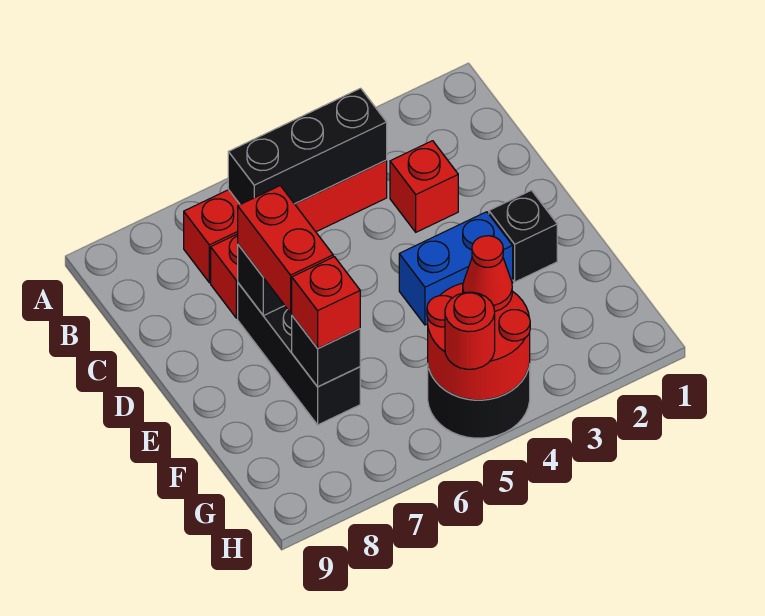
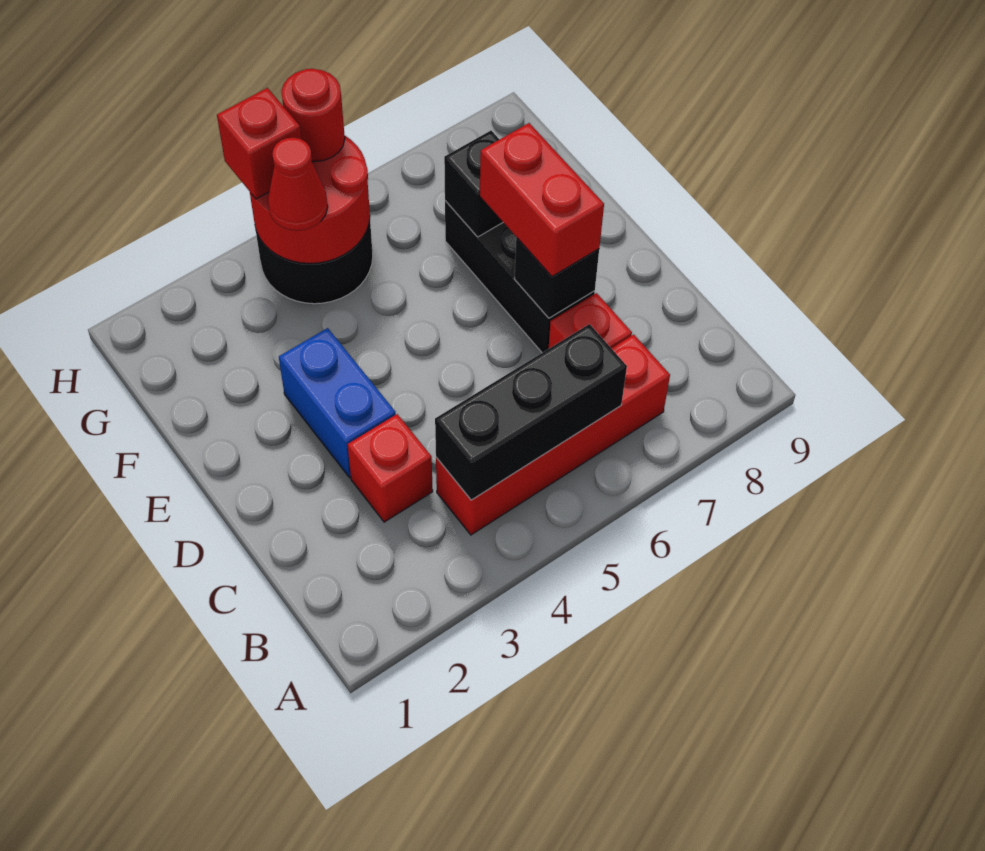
black brick E2 level 1 -> none
blue brick E3:E4 level 1 -> blue brick D3:E3 level 1
red brick F7 level 3 -> red brick H4 level 3

